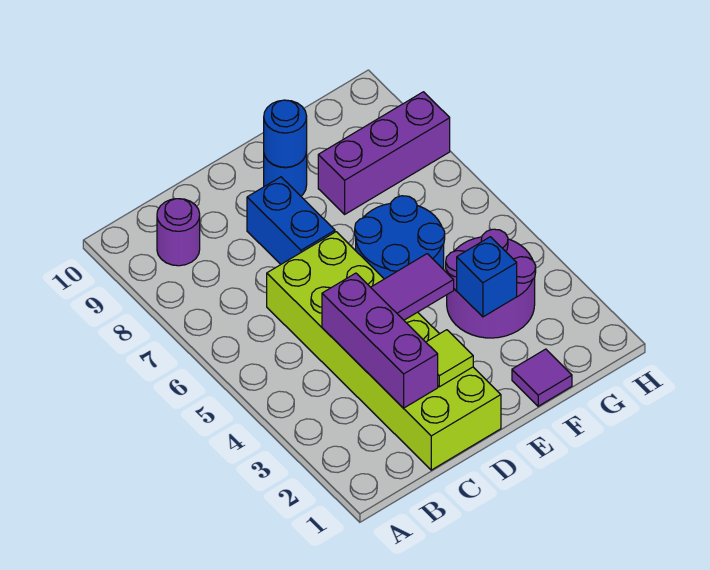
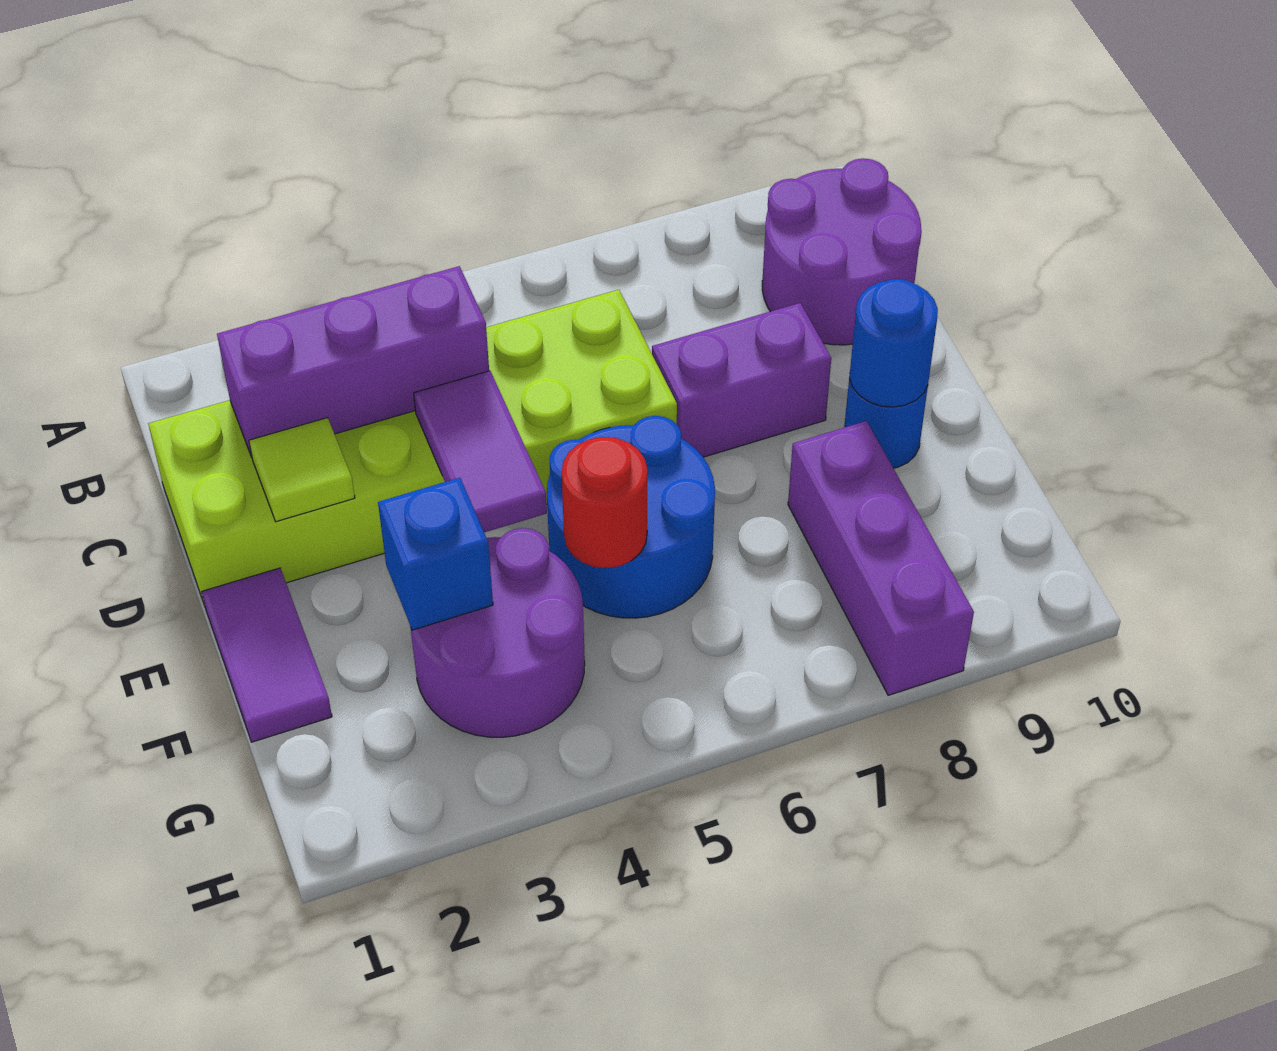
purple round brick B9 level 1 -> purple round brick B9:C10 level 1
blue brick D7:D8 level 1 -> purple brick D7:D8 level 1
purple tile F1 level 1 -> purple tile E1:F1 level 1
none -> red round brick F5 level 2

